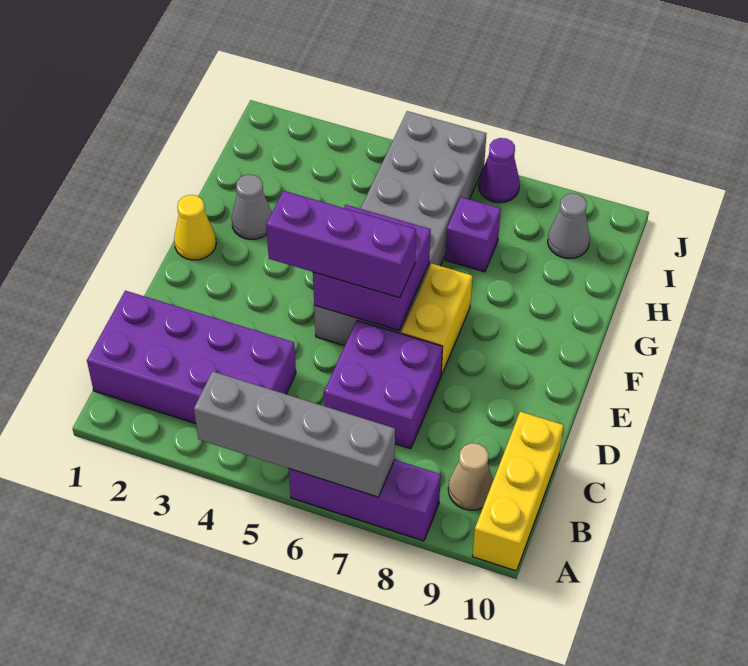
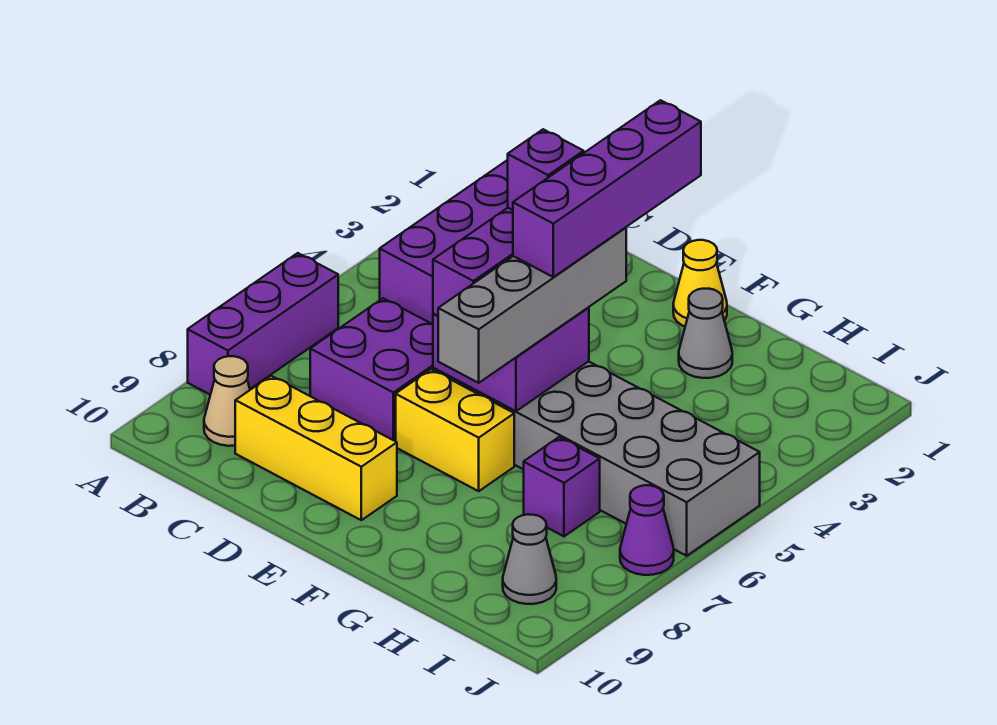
grey brick A4:A7 level 2 -> grey brick F4:F7 level 3
yellow brick A10:C10 level 1 -> yellow brick C9:E9 level 1
none -> purple brick E4 level 4
none -> purple brick F2:F5 level 4

